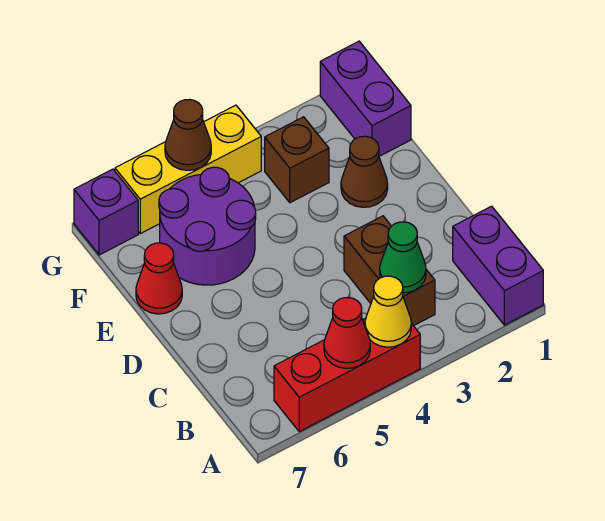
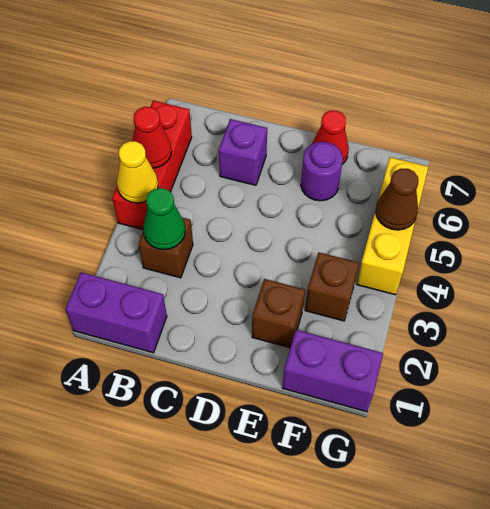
brown brick B3:C3 level 1 -> brown brick B3 level 1
brown cone E2 level 1 -> brown brick E2 level 1
purple round brick E5:F6 level 1 -> purple round brick E6 level 1
purple brick G7 level 1 -> purple brick C6 level 1

